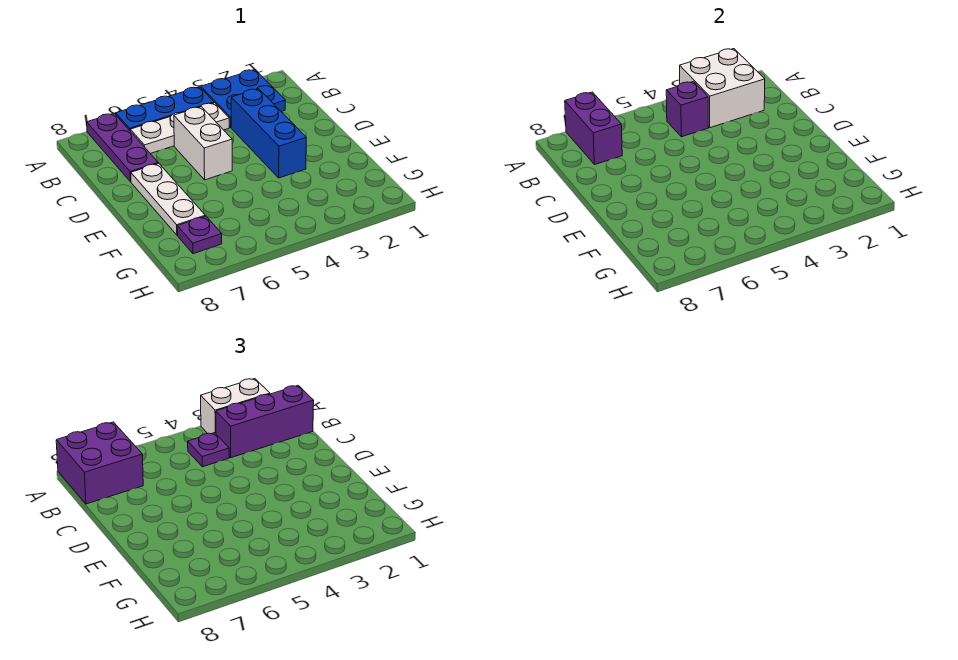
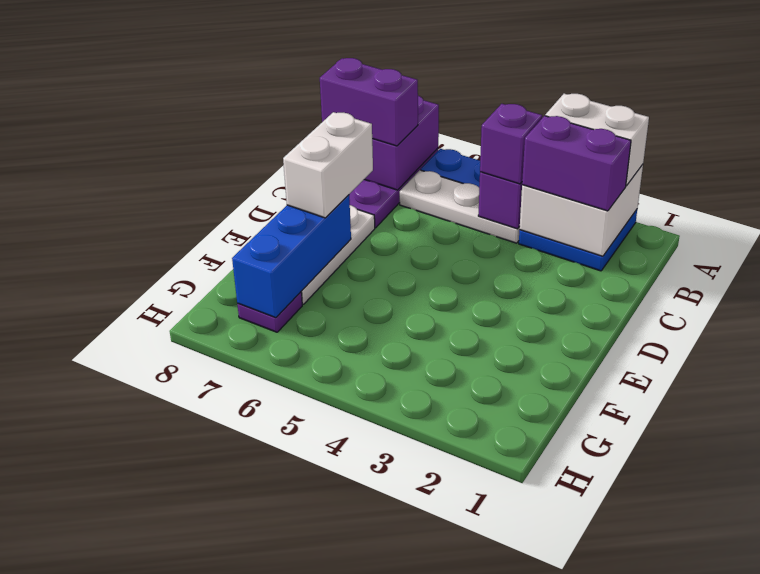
purple brick A7:B8 level 3 -> purple brick B7:B8 level 3
purple brick B1:B3 level 3 -> purple brick B2:B3 level 3
purple plate B4 level 3 -> purple brick B4 level 3
blue brick C3:E3 level 1 -> blue brick E7:G7 level 2
white brick C5:D5 level 1 -> white brick D7:E7 level 3

